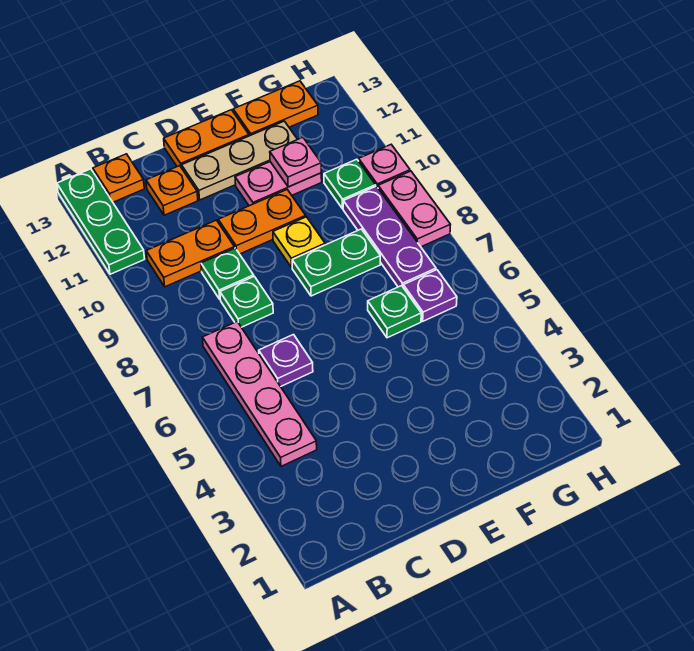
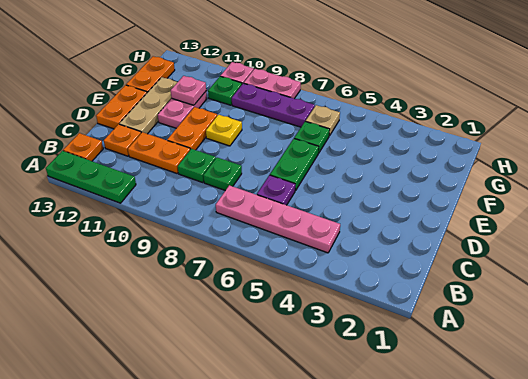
orange plate B10:C10 level 1 -> orange plate C10:C11 level 1
green plate E8:F8 level 1 -> green plate D6:E6 level 1
purple plate G6 level 1 -> tan plate G6 level 1

